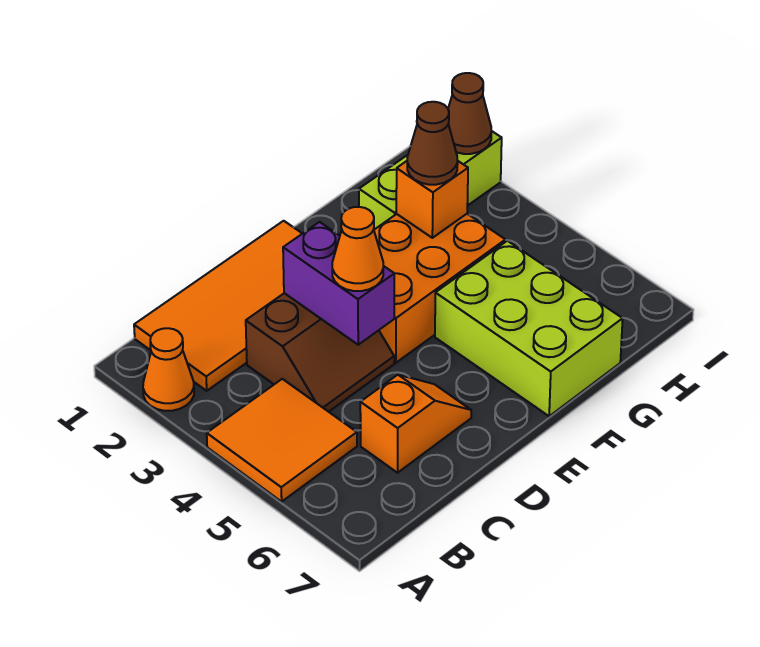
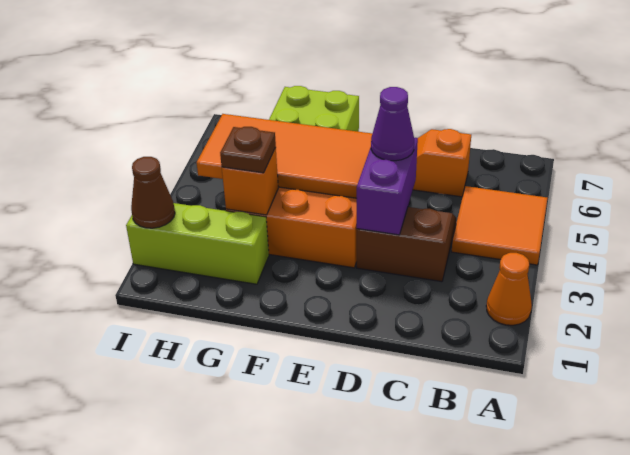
orange tile B1:E2 level 1 -> orange tile E4:H5 level 2
orange cone D4 level 3 -> purple cone D4 level 3
brown cone G3 level 3 -> brown plate G3 level 3

